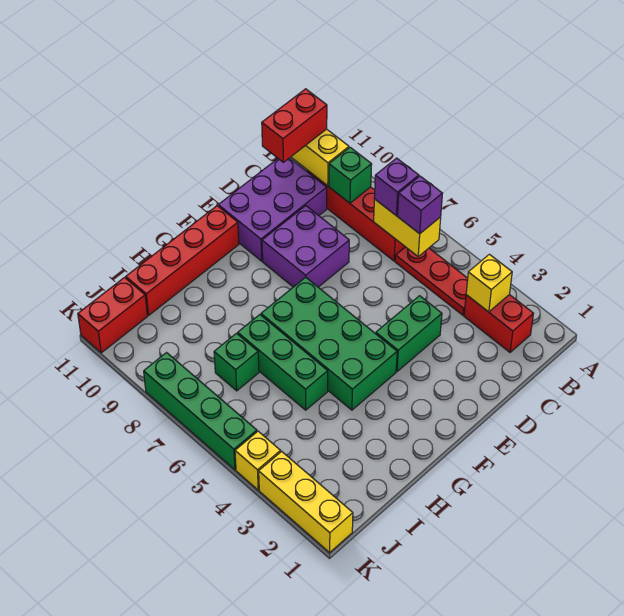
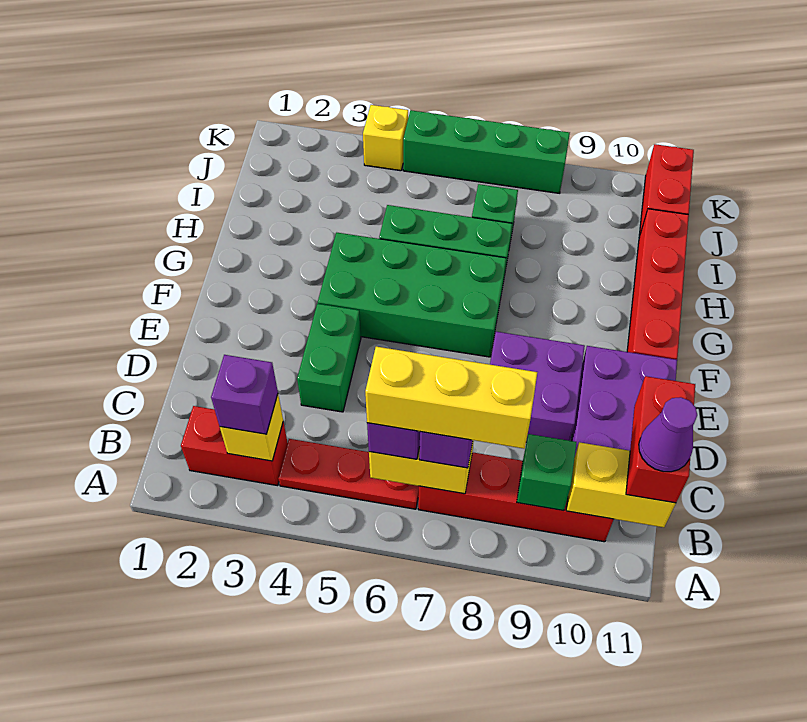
none -> purple brick B3 level 3
none -> purple cone B11 level 4
yellow brick K1:K3 level 1 -> yellow brick B6:B8 level 4

